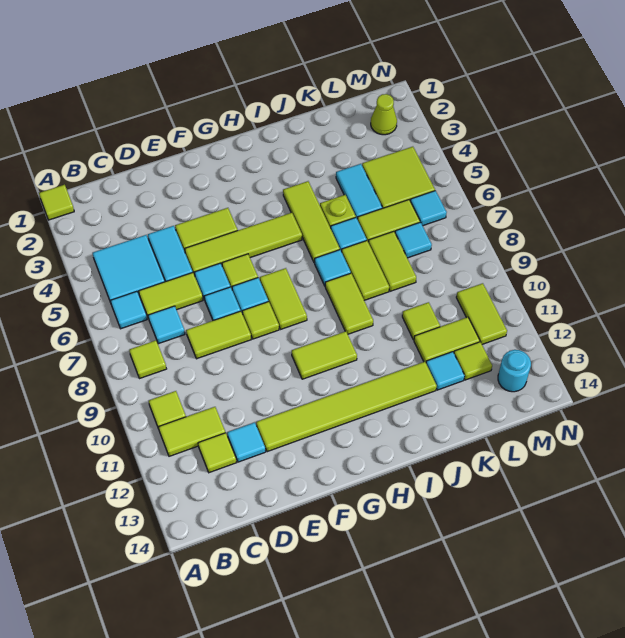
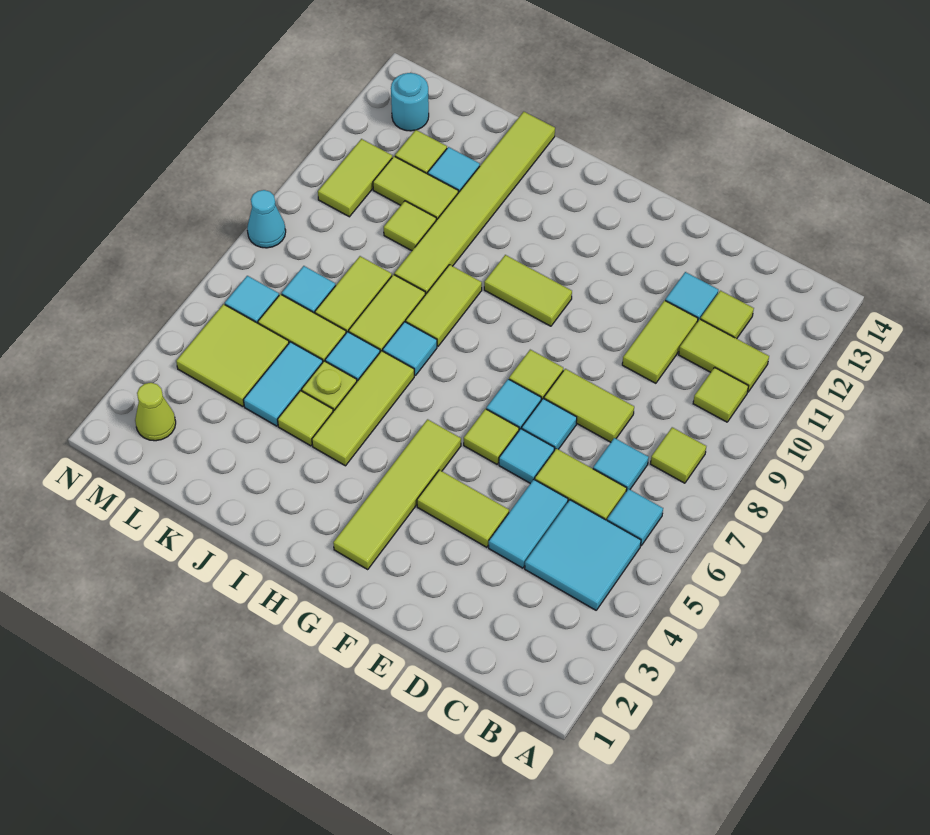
lime tile A1 level 1 -> lime tile J4 level 1
lime tile E5:H5 level 1 -> lime tile G2:G5 level 1
lime tile E12:J12 level 1 -> lime tile J9:J14 level 1
lime tile G7:G8 level 1 -> lime tile D10:D11 level 1
none -> cyan cone N8 level 1

